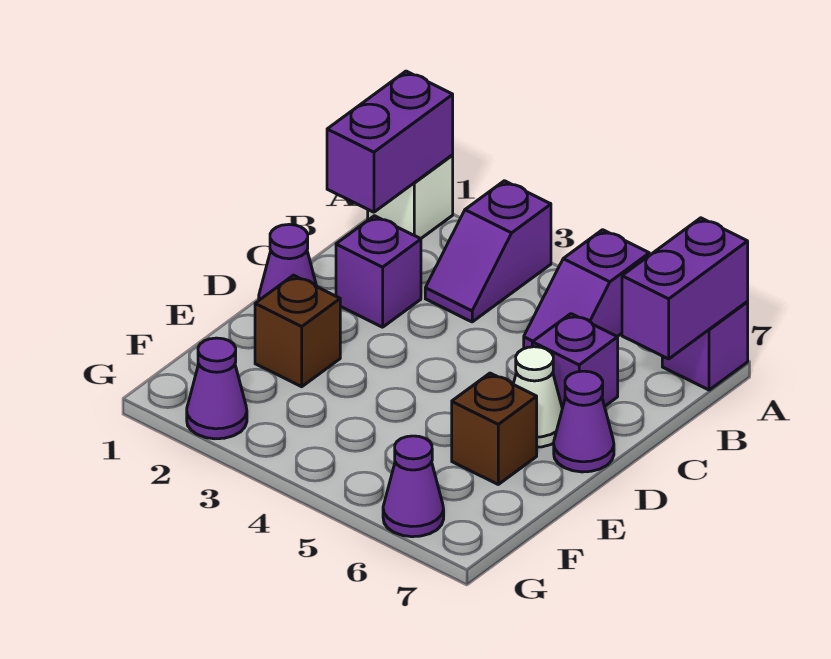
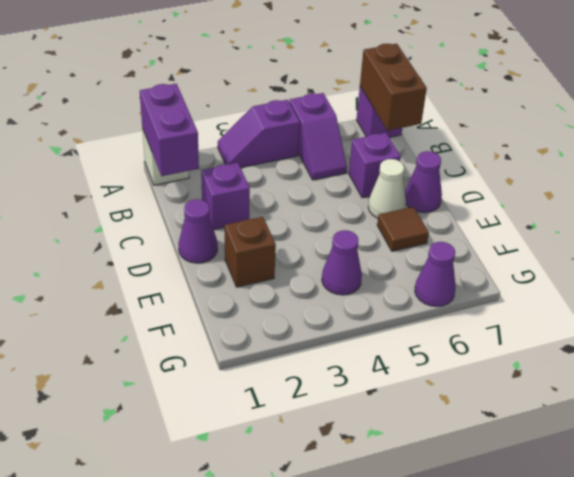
purple slope A3:B3 level 1 top A -> purple slope A3:A4 level 1 top 4
purple brick A7:B7 level 2 -> brown brick A7:B7 level 2
brown brick E6 level 1 -> brown tile E6 level 1
purple cone G2 level 1 -> purple cone F4 level 1

